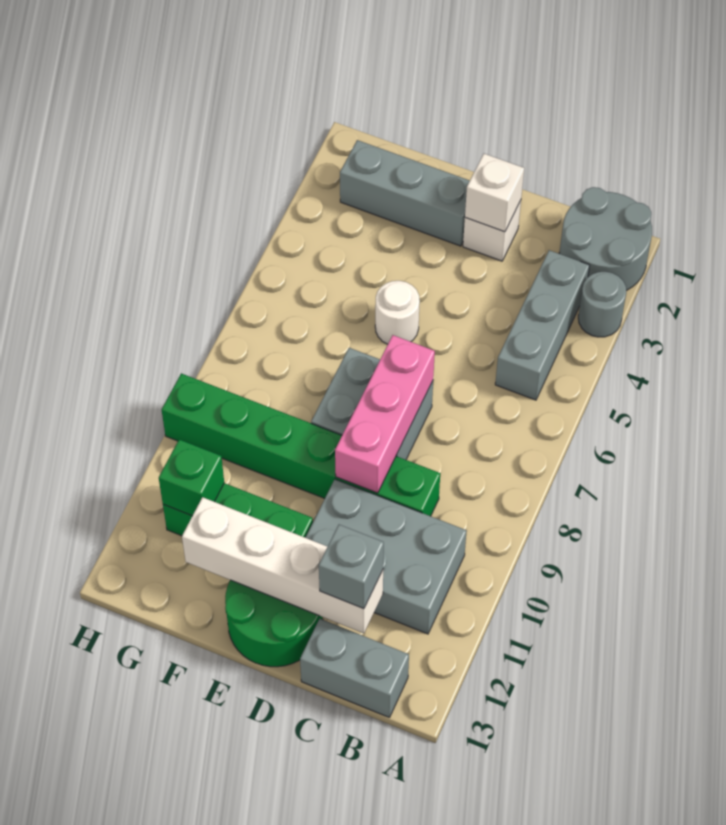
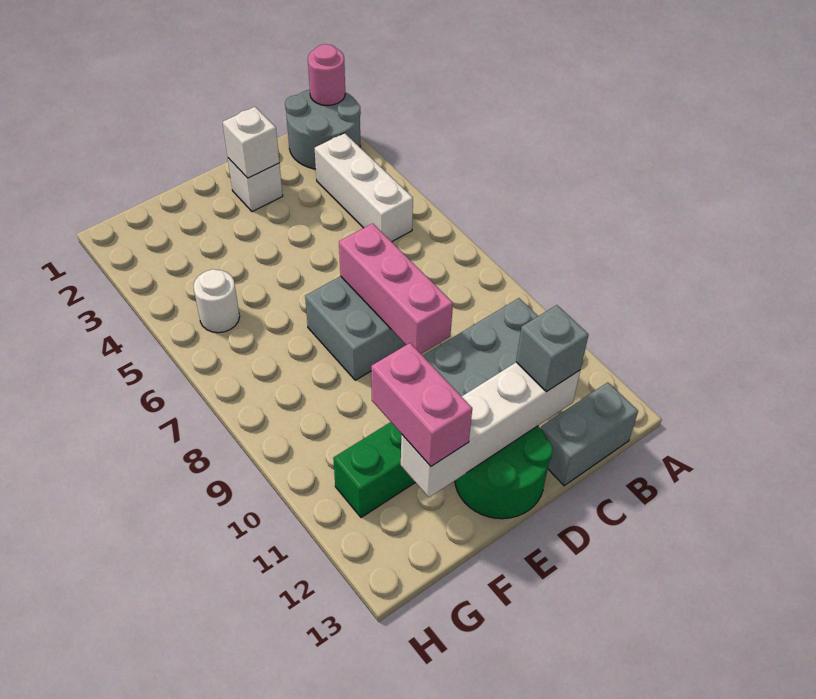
none -> pink round brick A1 level 2
grey round brick A3 level 1 -> none
grey brick B3:B5 level 1 -> white brick B3:B5 level 1
green brick C9:H9 level 1 -> none
grey brick E2:G2 level 1 -> none
white round brick E5 level 1 -> white round brick G5 level 1
none -> pink brick F11:F12 level 3
green brick G11 level 2 -> none

